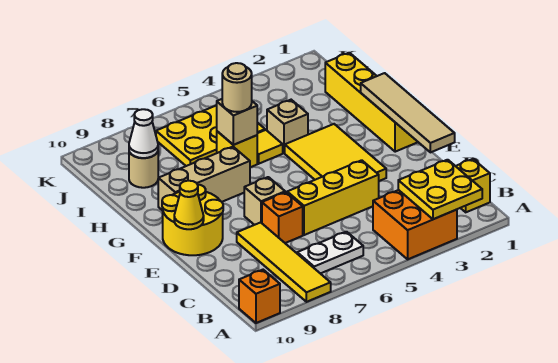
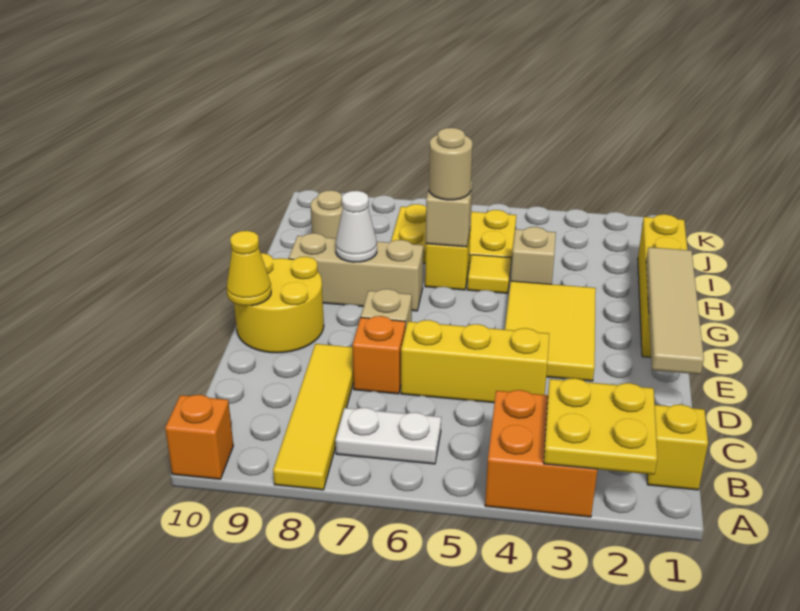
white cone I9 level 2 -> white cone G8 level 2

